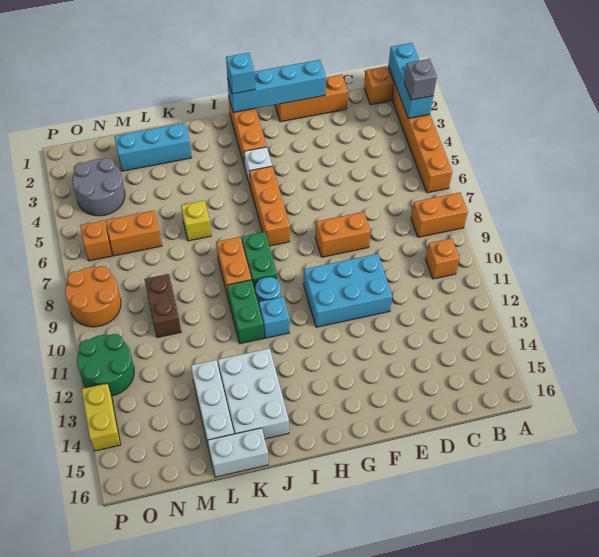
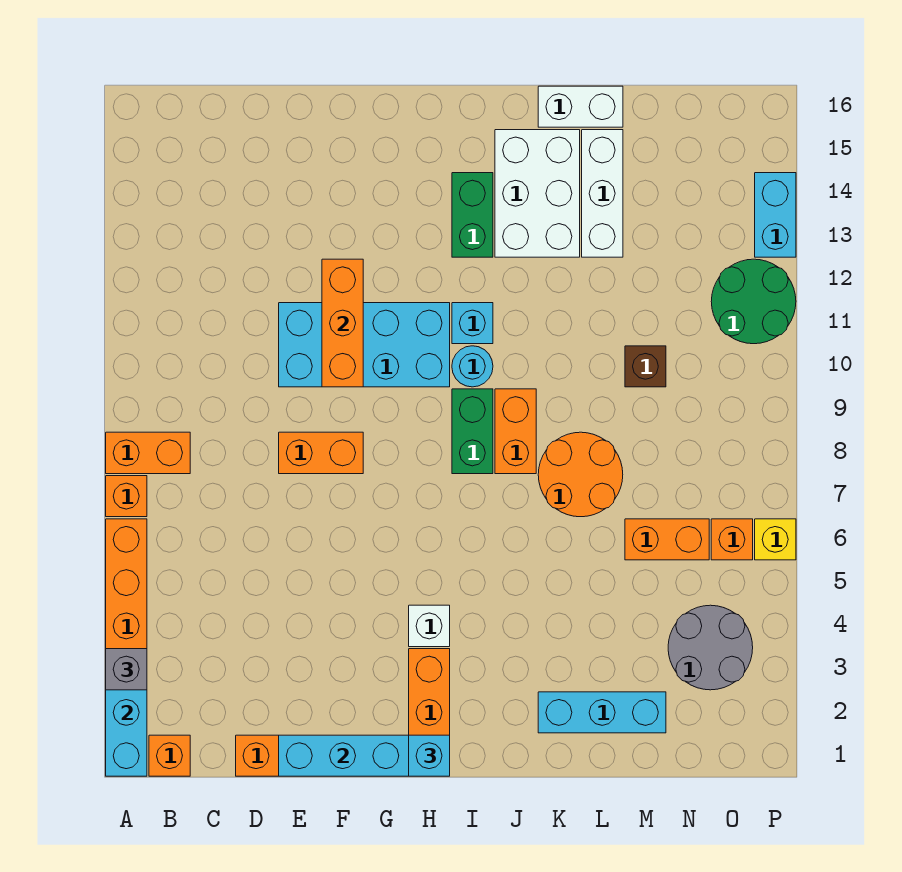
orange brick B10 level 1 -> orange brick A7 level 1
cyan brick E10:G11 level 1 -> cyan brick E10:H11 level 1
orange brick H5:H7 level 1 -> orange brick F10:F12 level 2
green brick J10:J11 level 1 -> green brick I13:I14 level 1
yellow brick K6 level 1 -> yellow brick P6 level 1
brown brick M9:M10 level 1 -> brown brick M10 level 1
orange round brick O8:P9 level 1 -> orange round brick K7:L8 level 1
yellow brick P13:P14 level 1 -> cyan brick P13:P14 level 1

